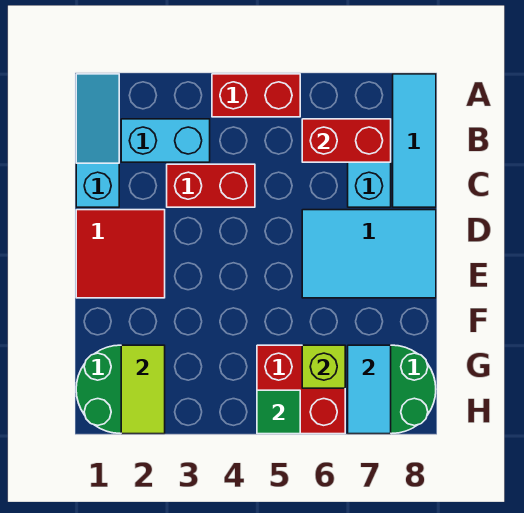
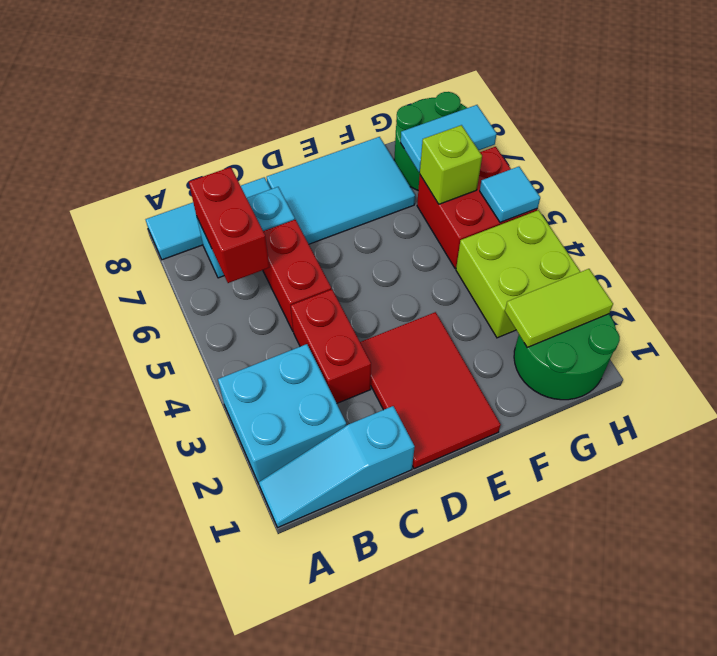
red brick A4:A5 level 1 -> red brick C5:C6 level 1
cyan brick B2:B3 level 1 -> cyan brick A2:B3 level 1
red tile D1:E2 level 1 -> red tile D1:E3 level 1
cyan tile D6:E8 level 1 -> cyan tile D7:F8 level 1
none -> lime brick G3:H4 level 1
green tile H5 level 2 -> cyan tile H5 level 2

